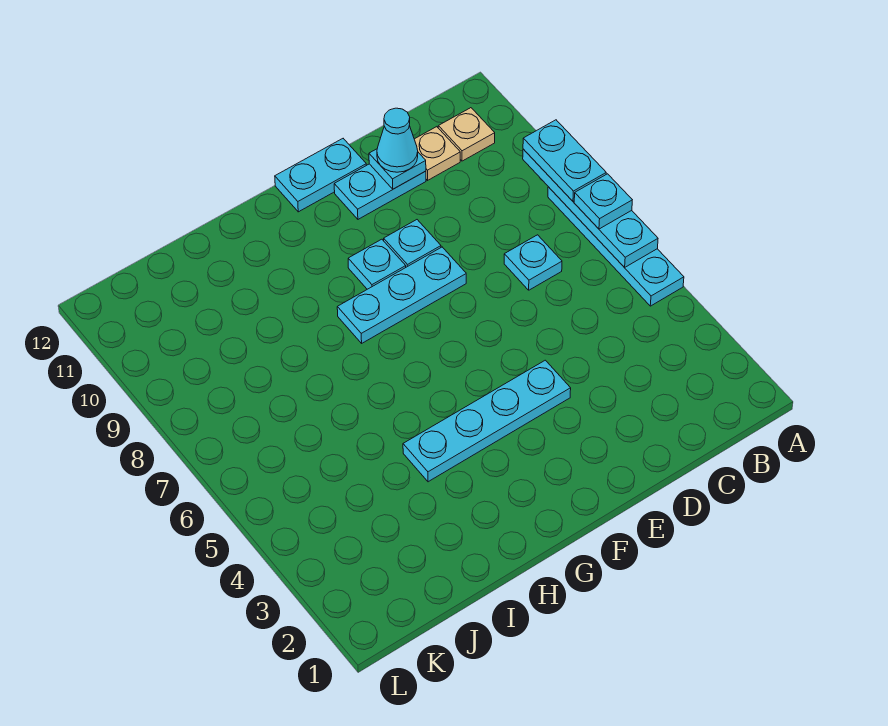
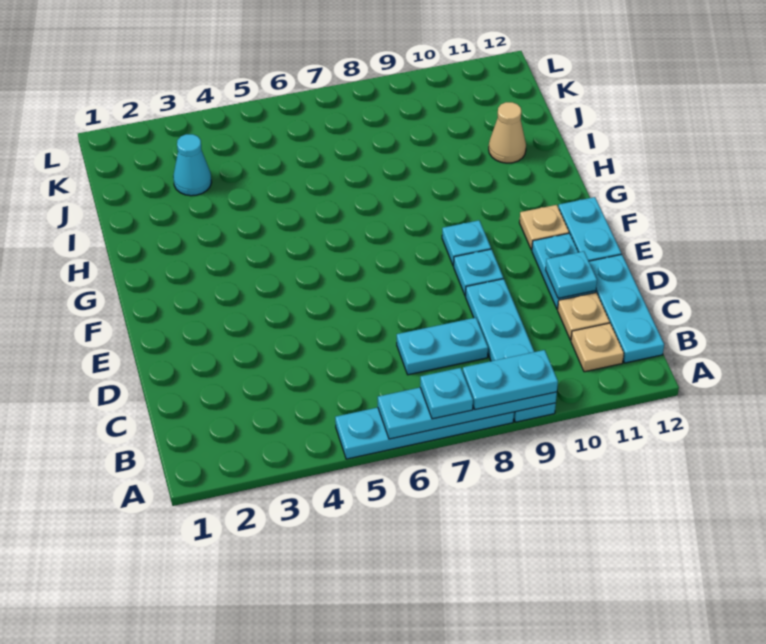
cyan plate C7 level 1 -> cyan plate C7:C8 level 1
cyan cone D11 level 3 -> cyan cone J3 level 1
cyan plate E4:H4 level 1 -> cyan plate A9:D9 level 1
cyan plate E8:G8 level 1 -> cyan plate B12:D12 level 1
none -> tan plate F11 level 1
none -> tan cone I11 level 1

